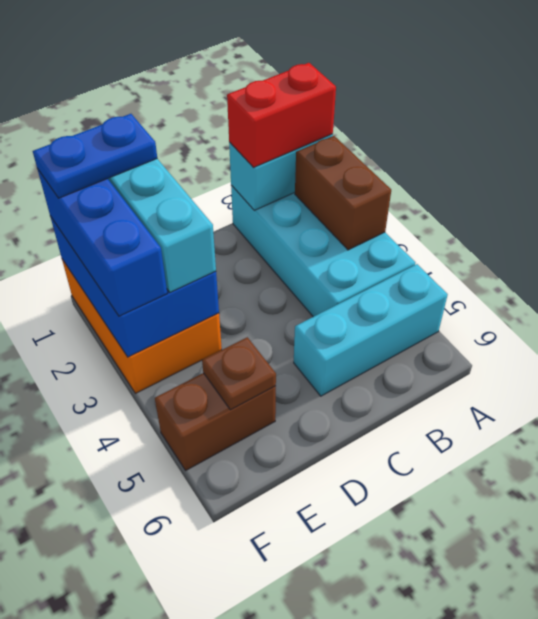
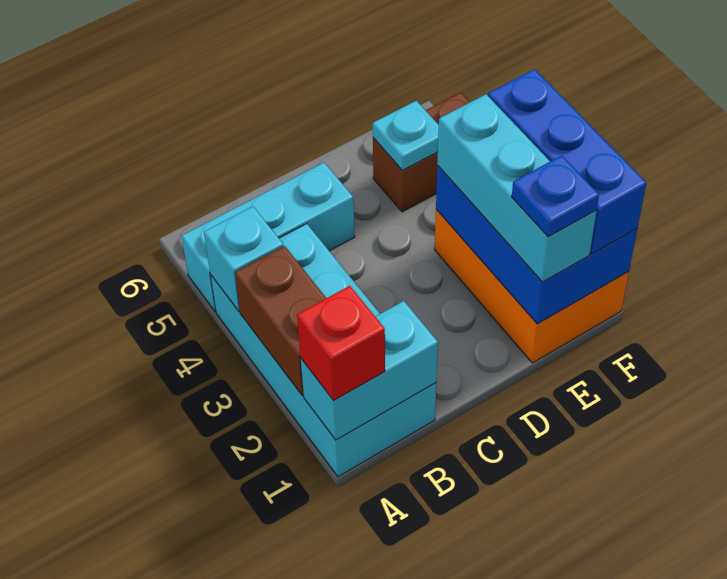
red brick A1:B1 level 3 -> red brick A1 level 3
none -> cyan brick A4 level 2
blue plate E1:F1 level 4 -> blue plate E1 level 4
brown plate E5 level 2 -> cyan plate E5 level 2

